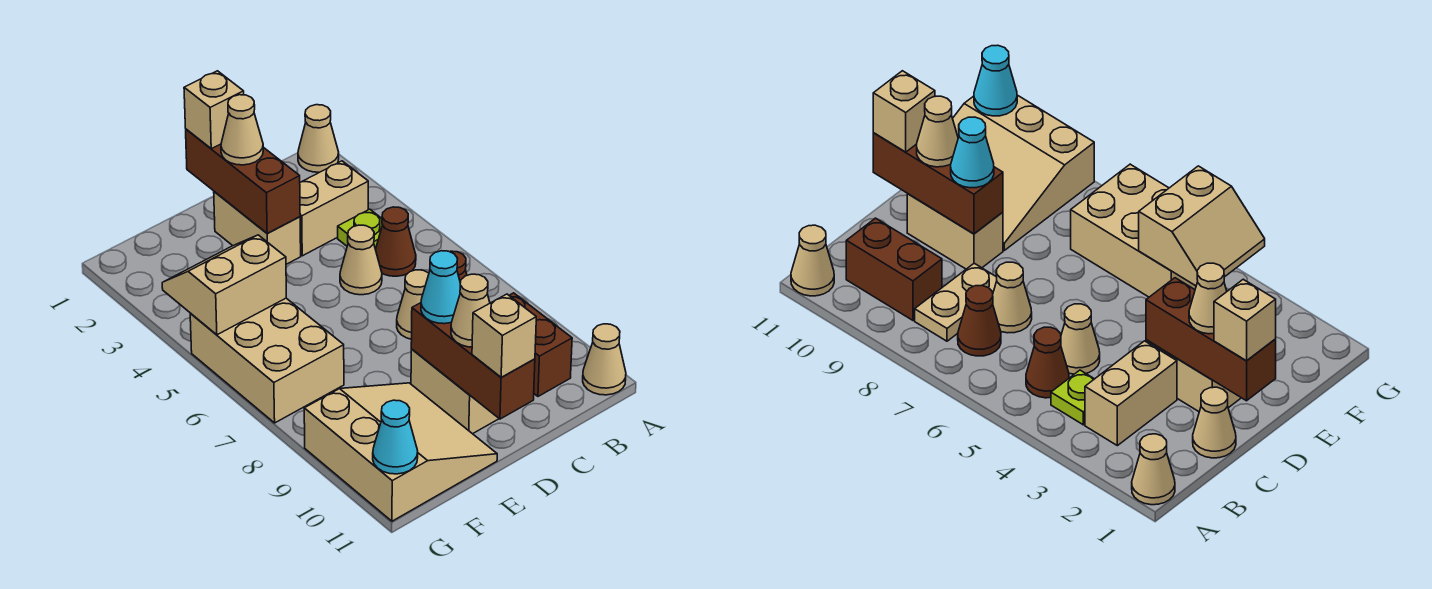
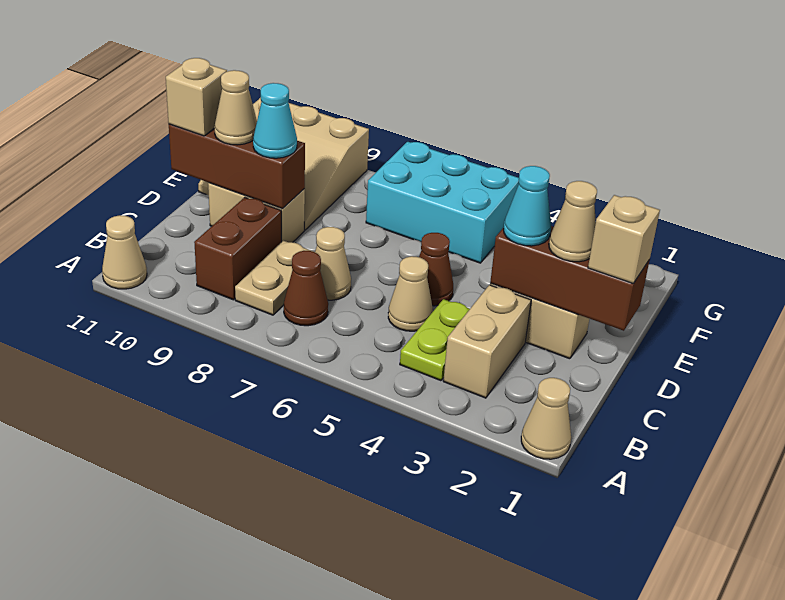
lime plate B4 level 1 -> lime plate B4:C4 level 1
brown cone B5 level 1 -> brown cone D5 level 1
brown brick B9:B10 level 1 -> brown brick B9:C9 level 1
tan cone C1 level 1 -> none
tan slope F4:G5 level 2 top 5 -> none
tan brick F5:G7 level 1 -> cyan brick F5:G7 level 1
cyan cone G11 level 2 -> cyan cone D3 level 3

